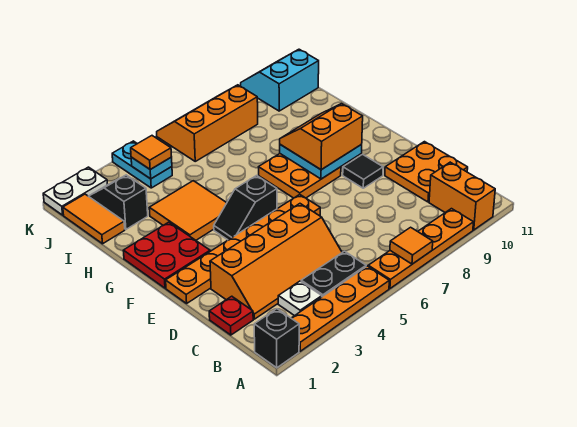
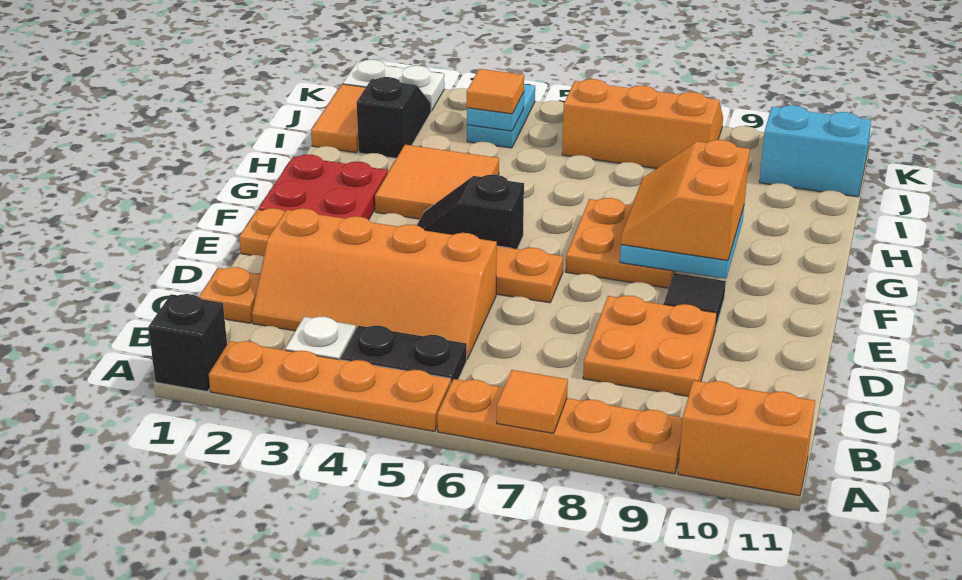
orange brick A10:B10 level 1 -> orange brick A10:A11 level 1
red plate C1 level 1 -> orange plate C1 level 1
orange plate C10:D11 level 1 -> orange plate C8:D9 level 1
orange slope F8:G9 level 3 top F -> orange slope F8:G9 level 3 top 9

